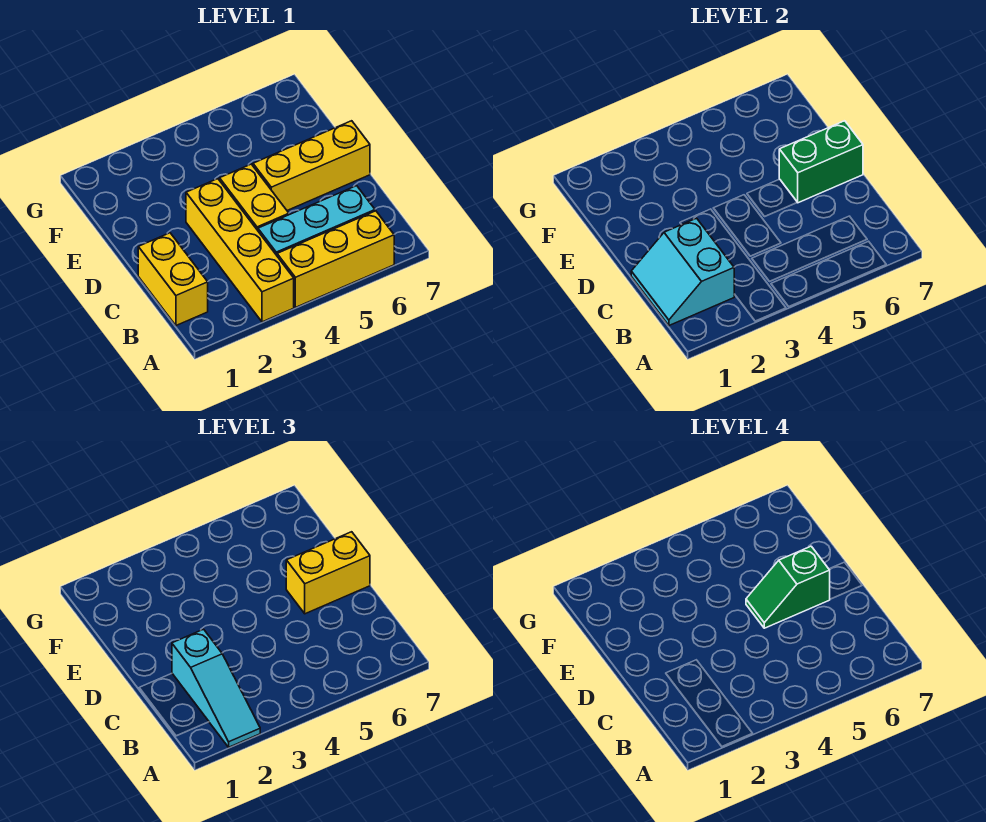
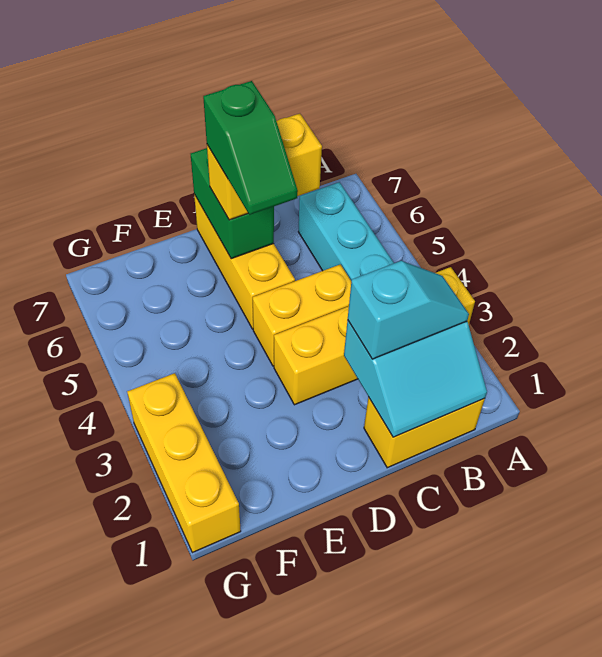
cyan slope A2:C2 level 3 top C -> cyan slope B2:C2 level 3 top C
yellow brick A4:A6 level 1 -> yellow brick G1:G3 level 1
yellow brick D6:D7 level 3 -> yellow brick C6:D6 level 3

